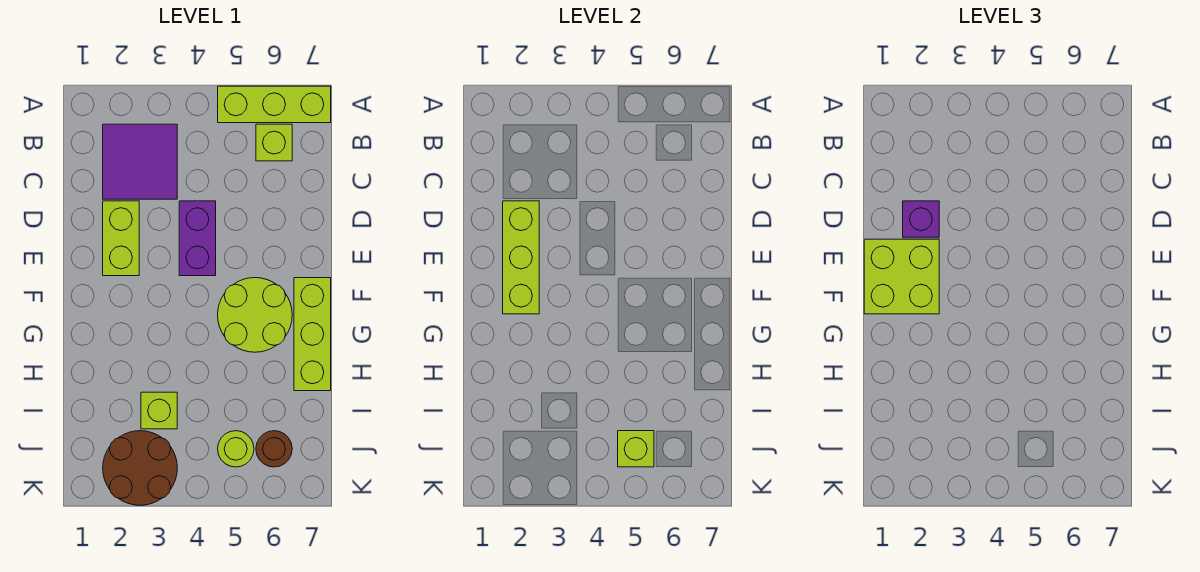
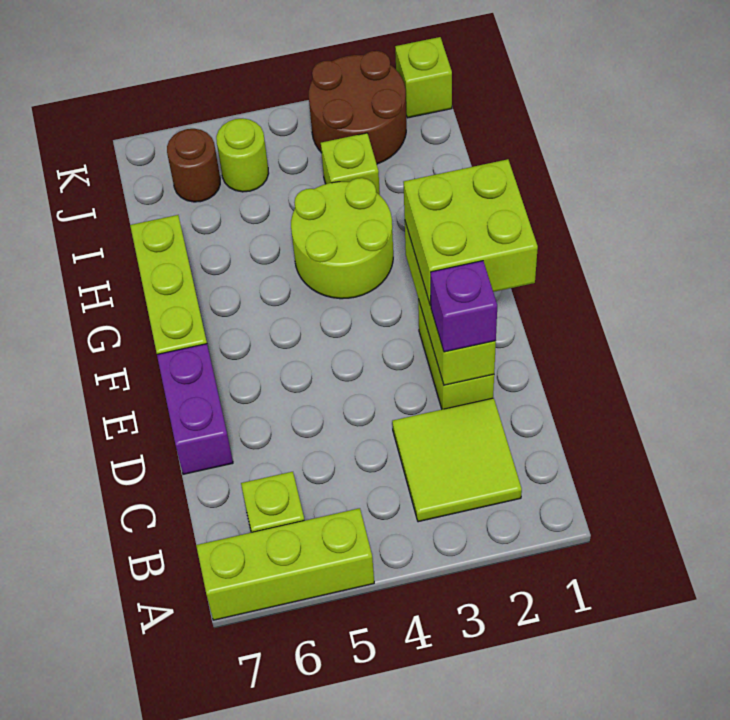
purple tile B2:C3 level 1 -> lime tile B2:C3 level 1
purple brick D4:E4 level 1 -> purple brick D7:E7 level 1
lime round brick F5:G6 level 1 -> lime round brick G3:H4 level 1
lime brick J5 level 2 -> lime brick K1 level 1

